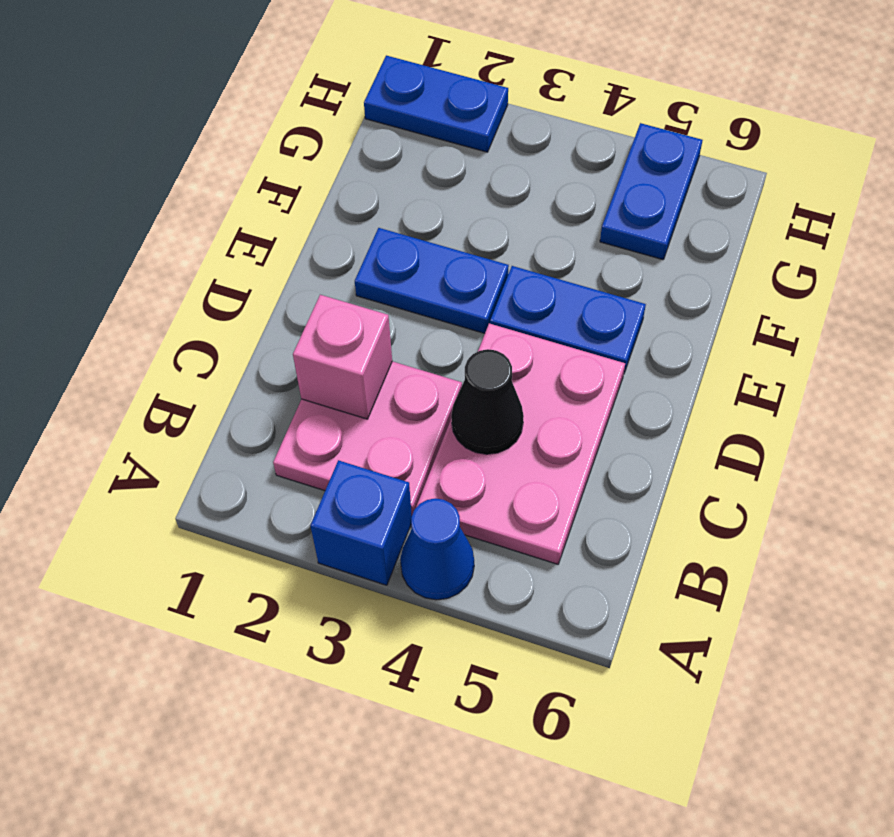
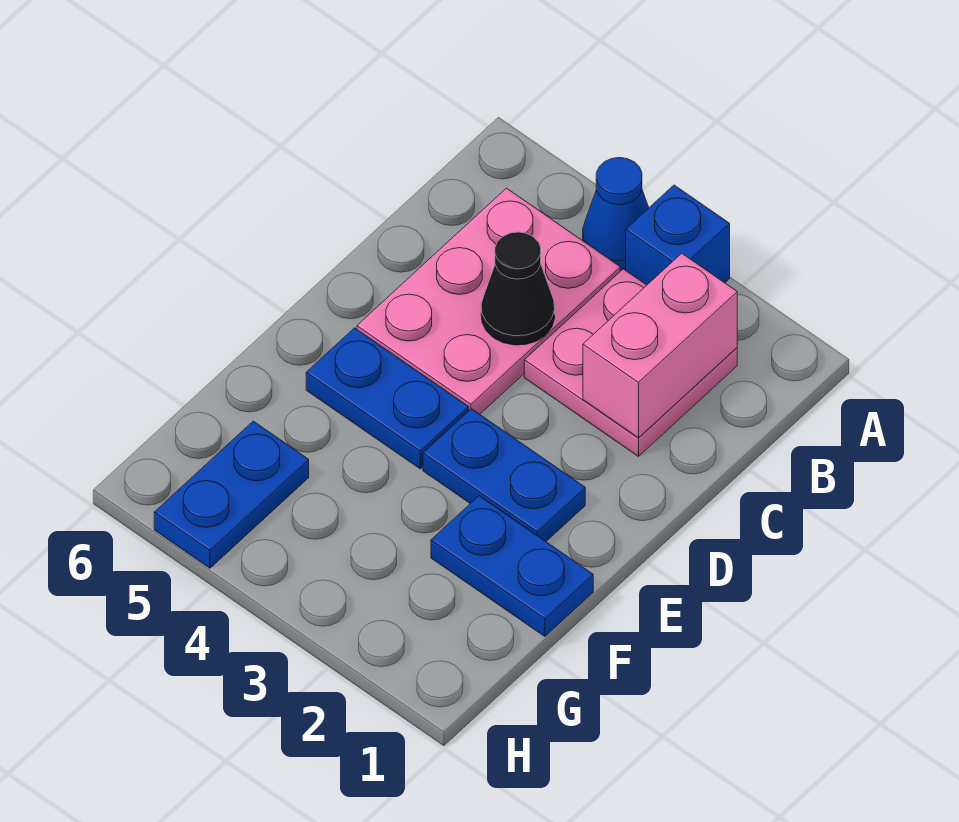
pink brick C2 level 2 -> pink brick B2:C2 level 2
blue plate H1:H2 level 1 -> blue plate F1:F2 level 1

